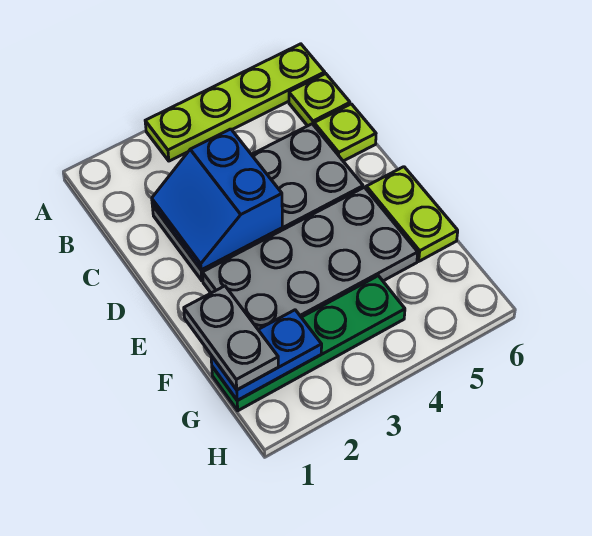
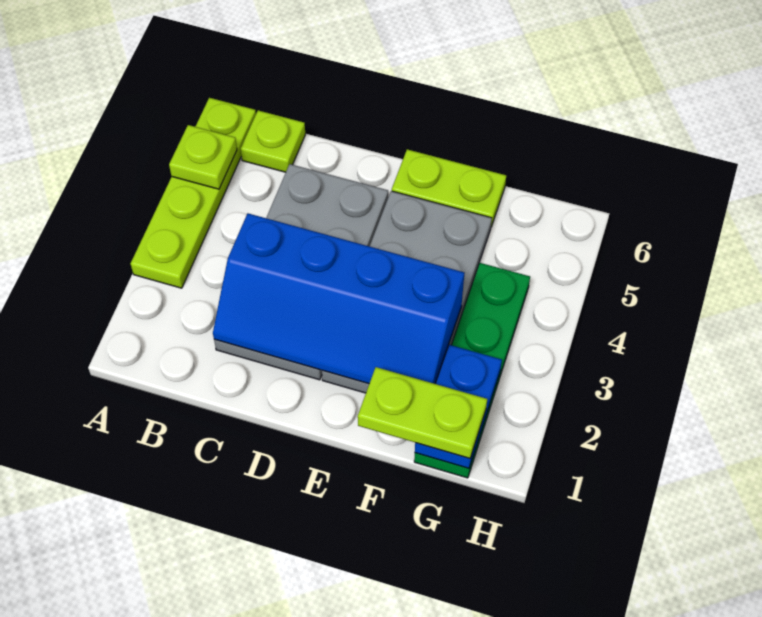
blue slope C2:D3 level 2 top 3 -> blue slope C2:F3 level 2 top 3
lime plate C6 level 1 -> lime plate A5 level 2
grey plate F1:G1 level 3 -> lime plate F1:G1 level 3

